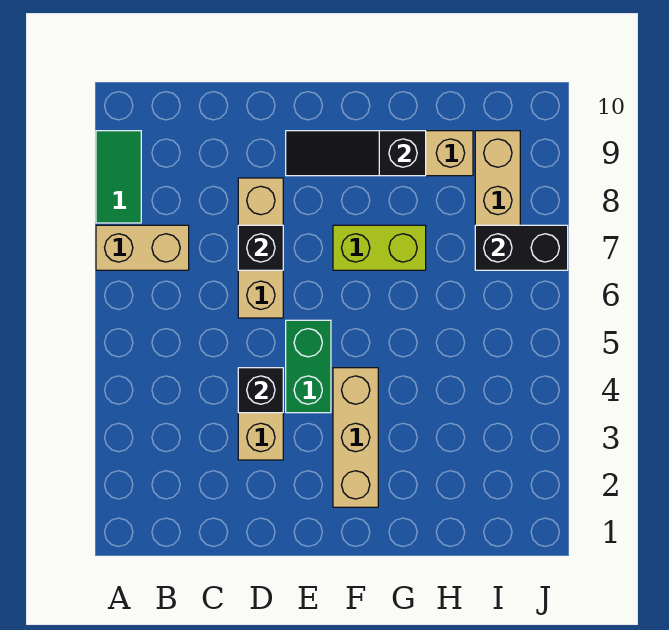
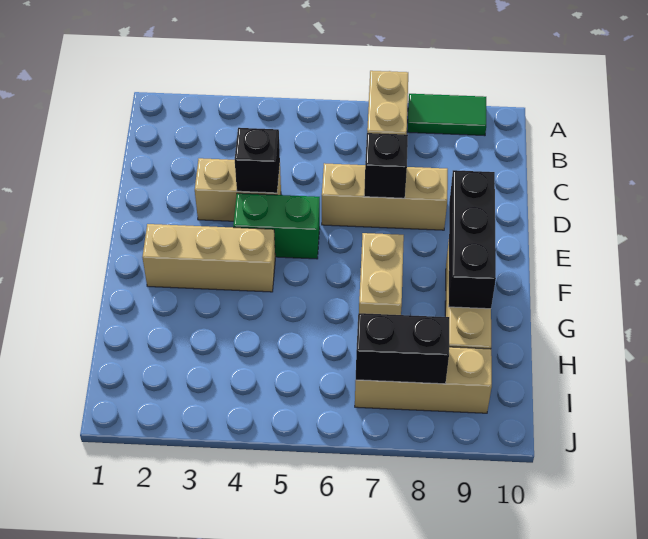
black slope E9:G9 level 2 top G -> black brick E9:G9 level 2
lime brick F7:G7 level 1 -> tan brick F7:G7 level 1
black brick I7:J7 level 2 -> black brick I7:I8 level 2

